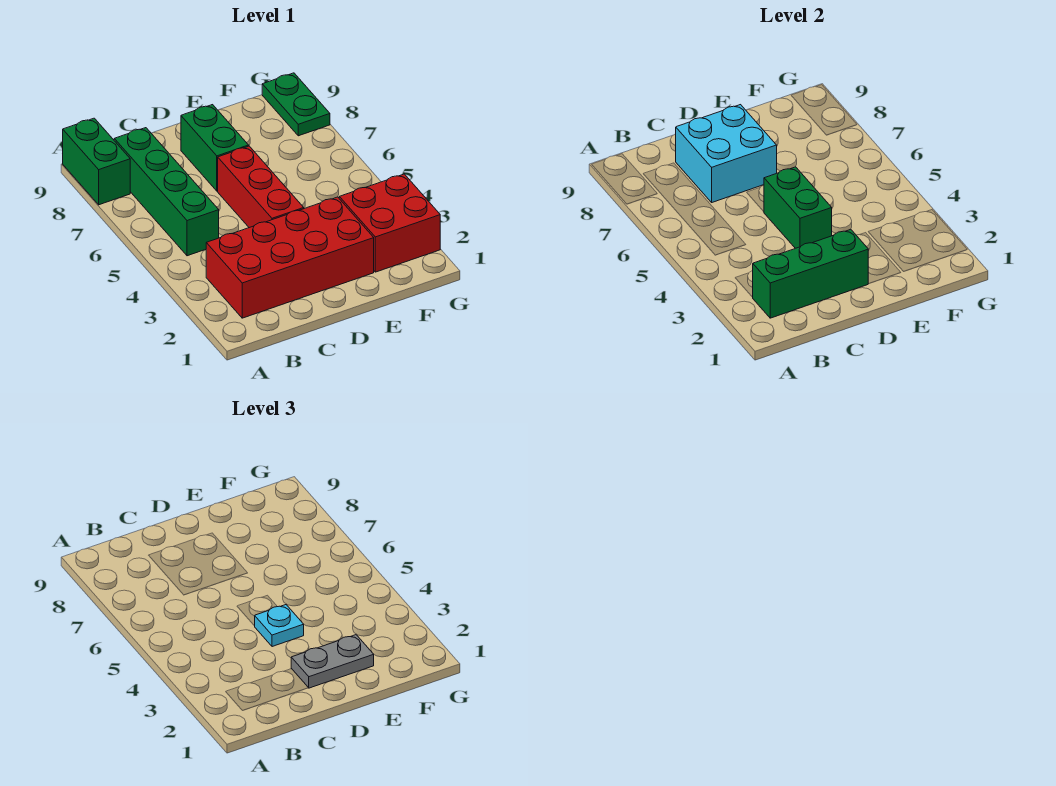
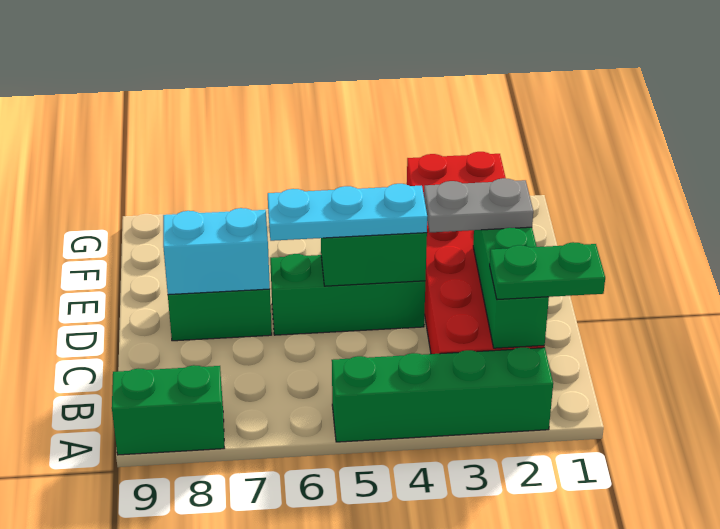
green brick B5:B8 level 1 -> green brick A2:A5 level 1
cyan brick C7:D8 level 2 -> cyan brick D7:D8 level 2
grey plate D2:E2 level 3 -> grey plate D2:D3 level 3
red brick D4:D6 level 1 -> green brick D4:D6 level 1
cyan plate D4 level 3 -> cyan plate D4:D6 level 3
green plate G8:G9 level 1 -> green plate B1:B2 level 3

